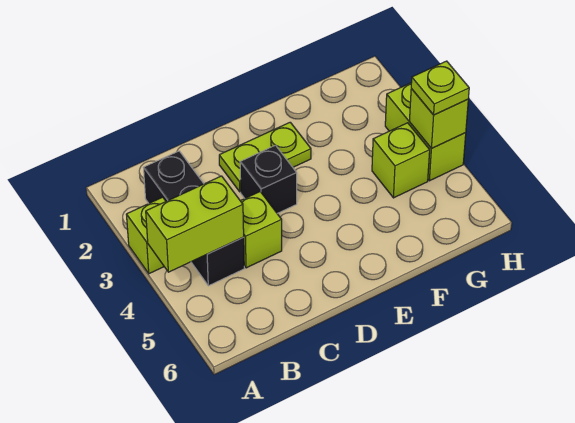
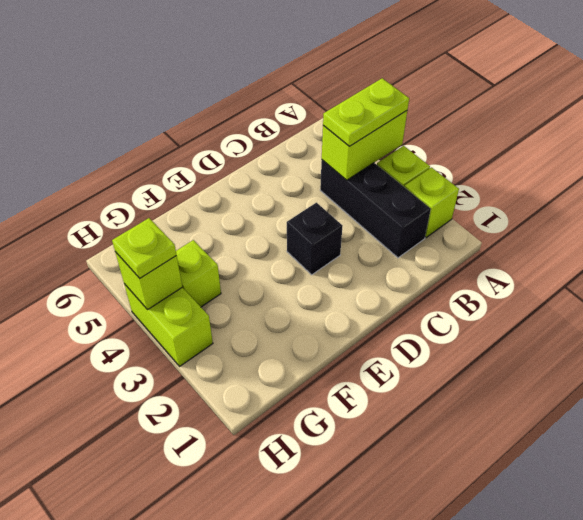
lime brick C4 level 1 -> lime brick A2 level 1
lime plate D2:E2 level 1 -> lime plate A4:B4 level 3

